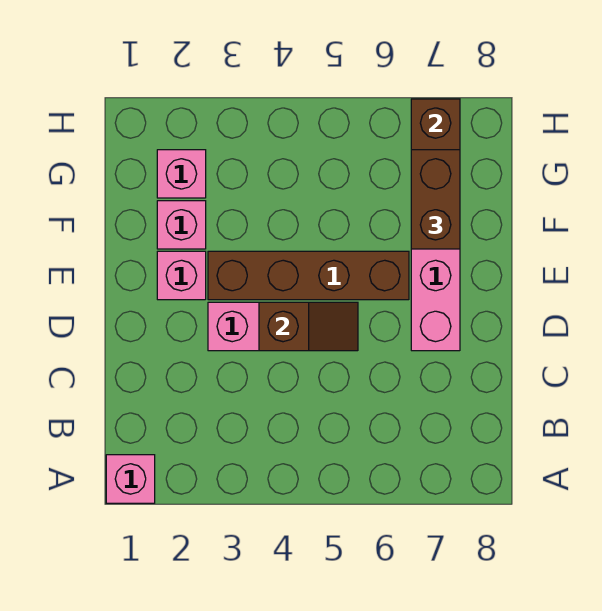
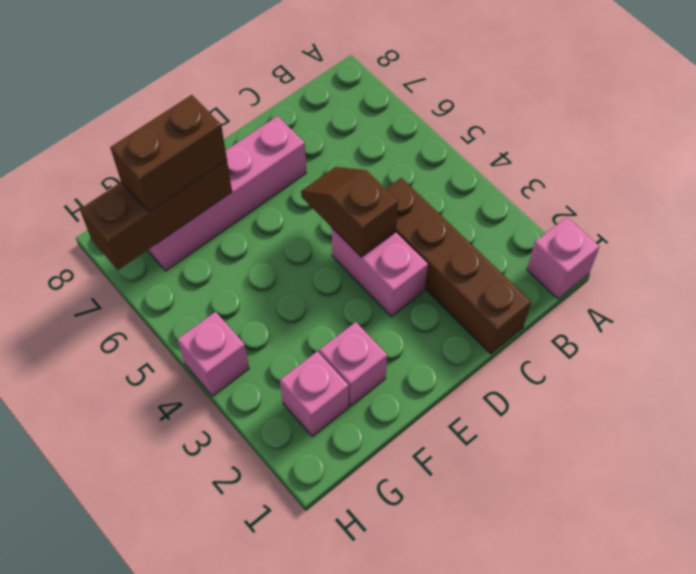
pink brick E2 level 1 -> pink brick H4 level 1
brown brick E3:E6 level 1 -> brown brick C1:C4 level 1

